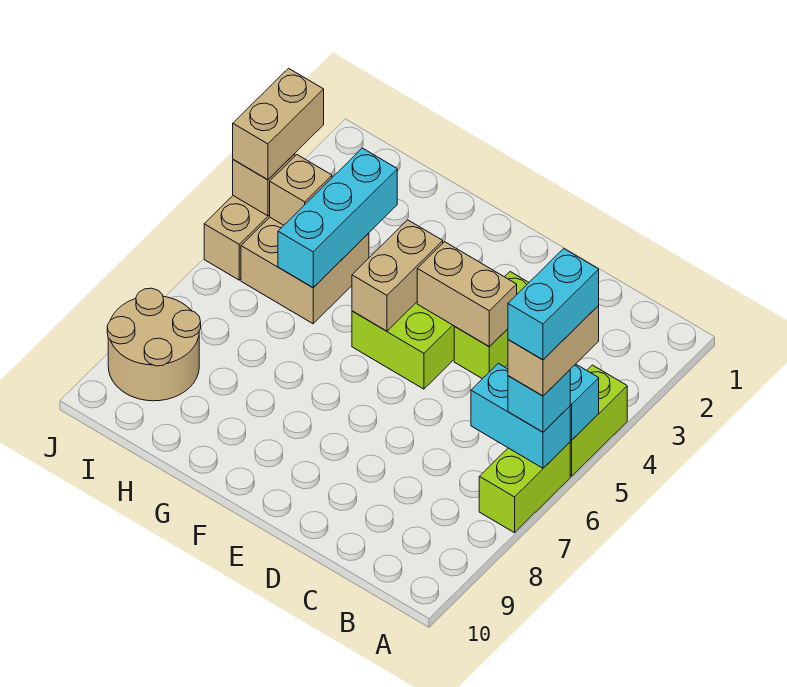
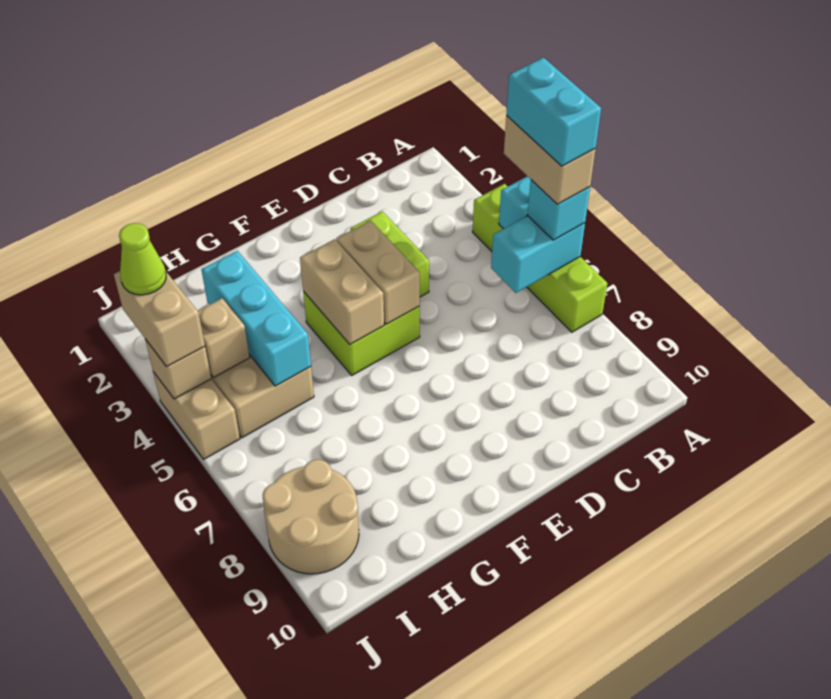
tan brick D4:E4 level 2 -> tan brick E4:E5 level 2
none -> lime cone J3 level 4

